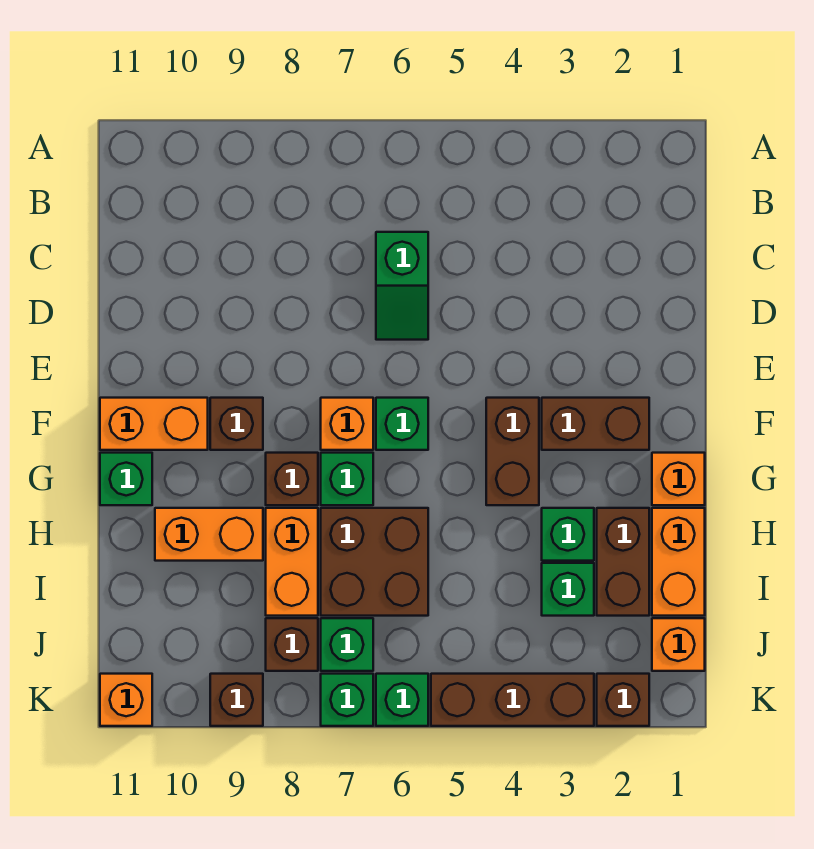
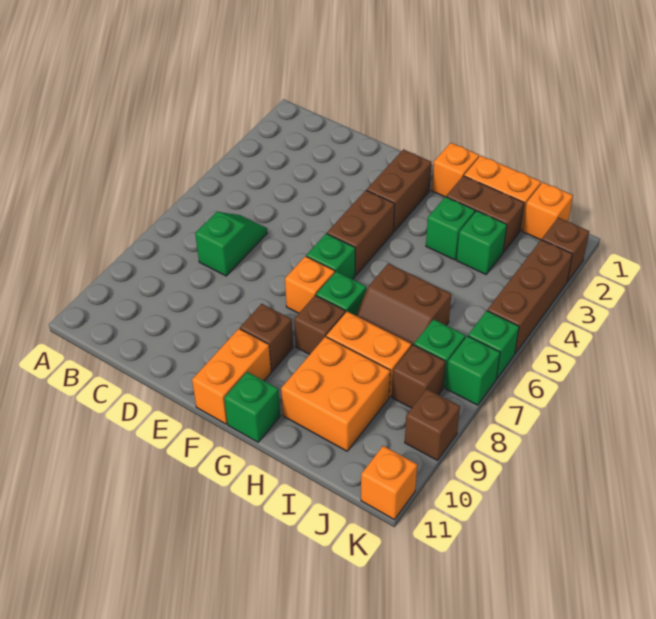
green slope C6:D6 level 1 top C -> green slope C6:C7 level 1 top 7
brown brick F4:G4 level 1 -> brown brick F4:F5 level 1
brown brick H6:I7 level 1 -> brown slope H6:I7 level 1 top 6
orange brick H9:H10 level 1 -> orange brick H9:I10 level 1

